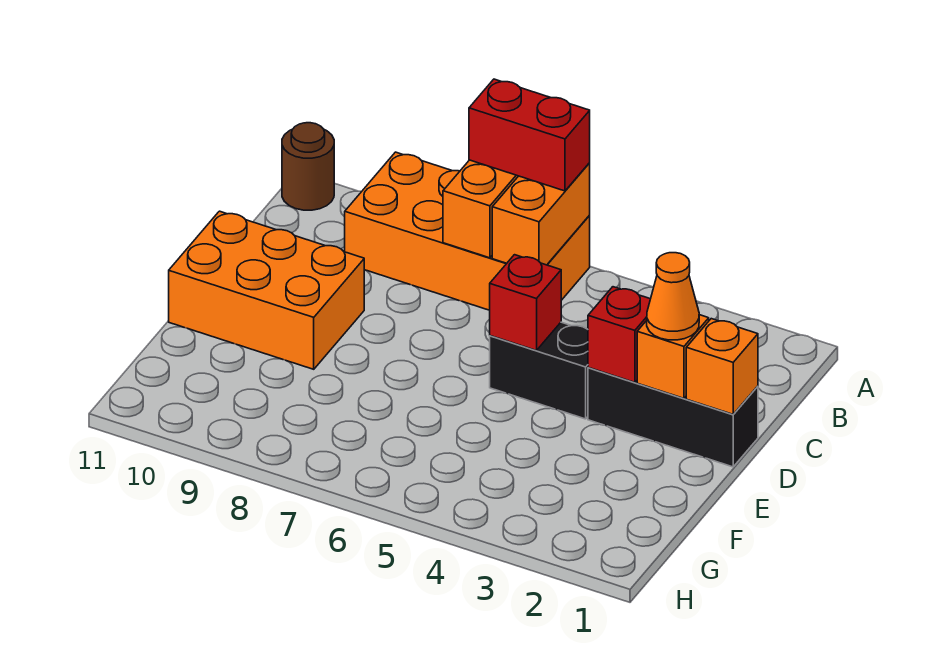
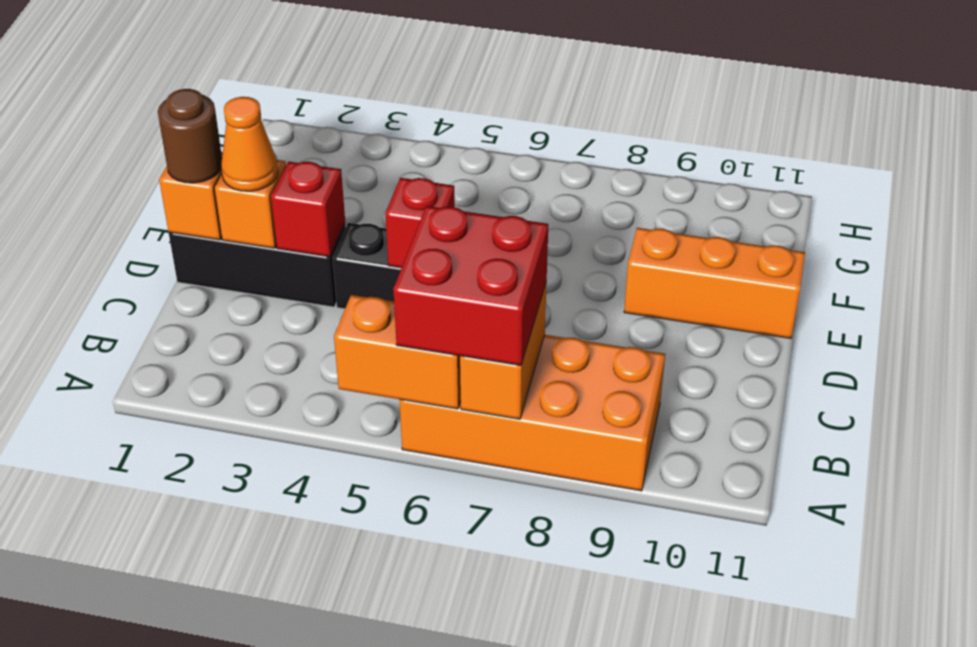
orange brick A6:B6 level 2 -> orange brick A5:A6 level 2
red brick A6:A7 level 3 -> red brick A6:B7 level 3
brown round brick A11 level 1 -> brown round brick D1 level 3
orange brick D9:E11 level 1 -> orange brick E9:E11 level 1

